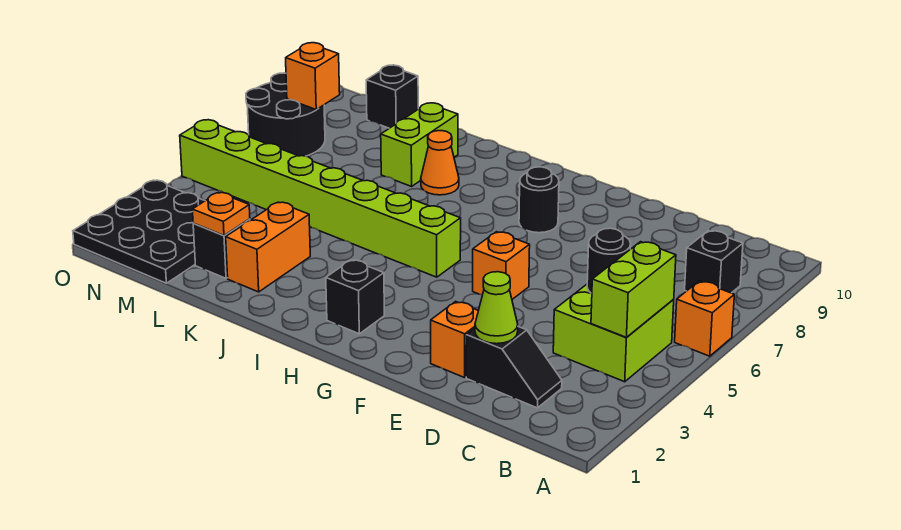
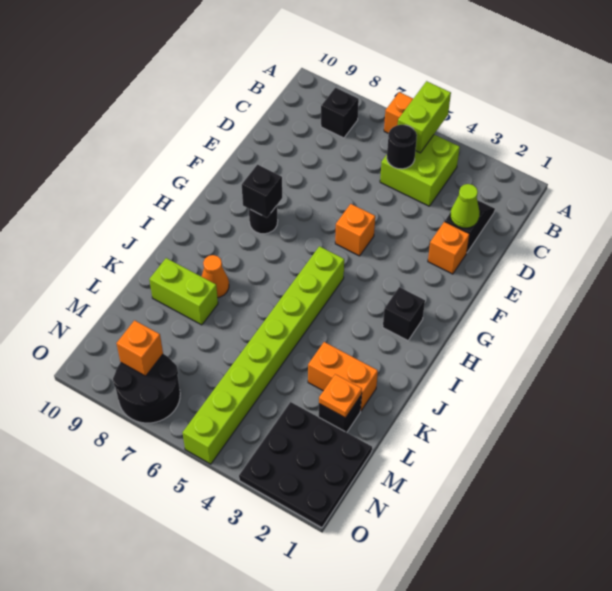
lime brick B4:B5 level 2 -> lime brick A5:B5 level 2
black brick M10 level 1 -> black brick G8 level 2

